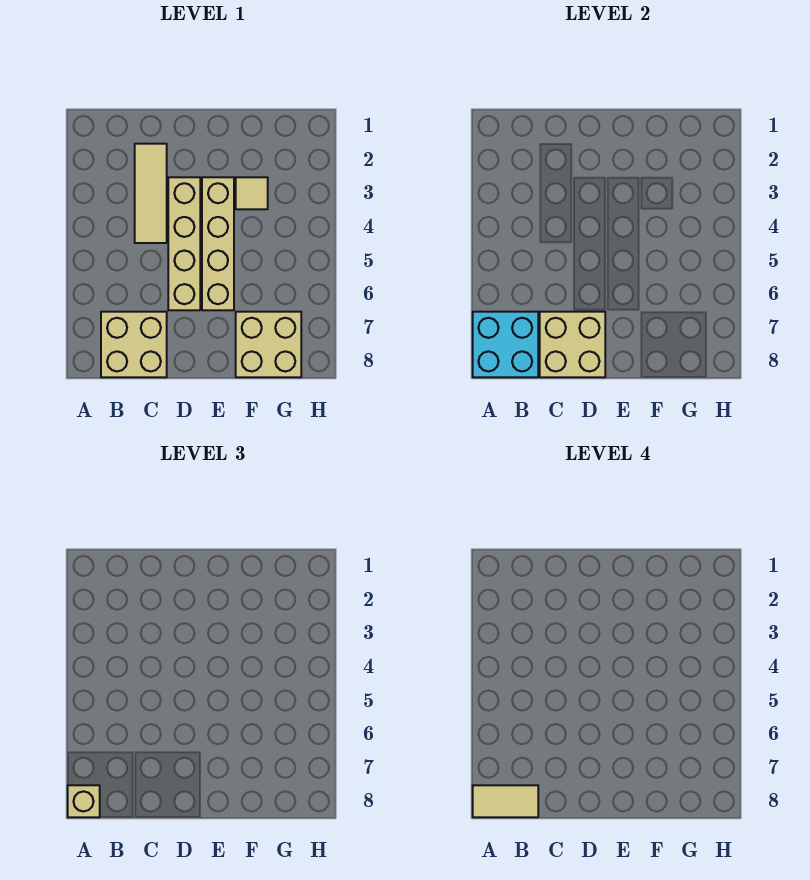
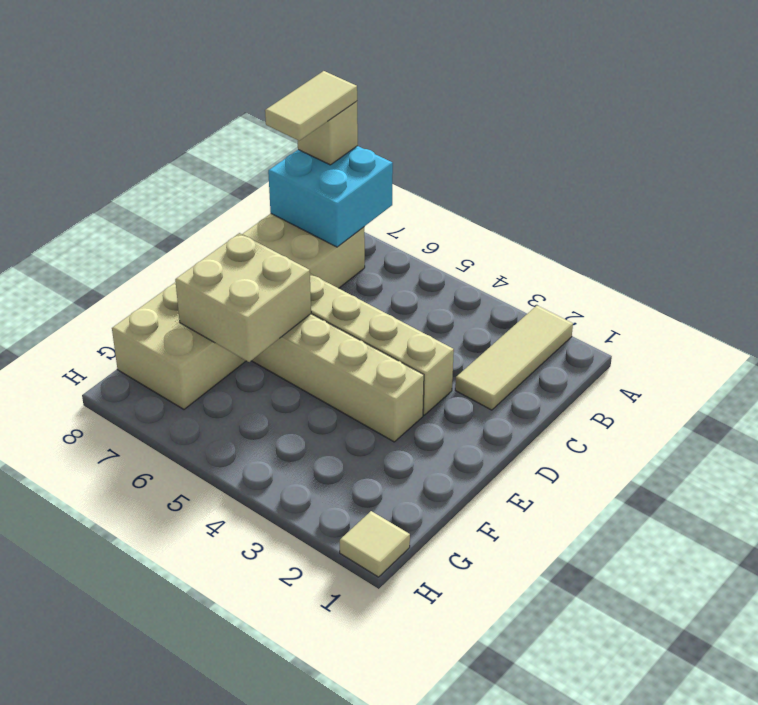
tan tile C2:C4 level 1 -> tan tile A2:C2 level 1
tan brick C7:D8 level 2 -> tan brick E6:F7 level 2
tan tile F3 level 1 -> tan tile H1 level 1

